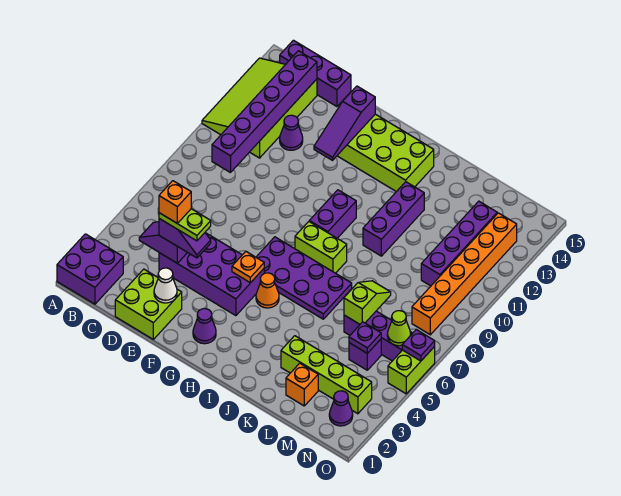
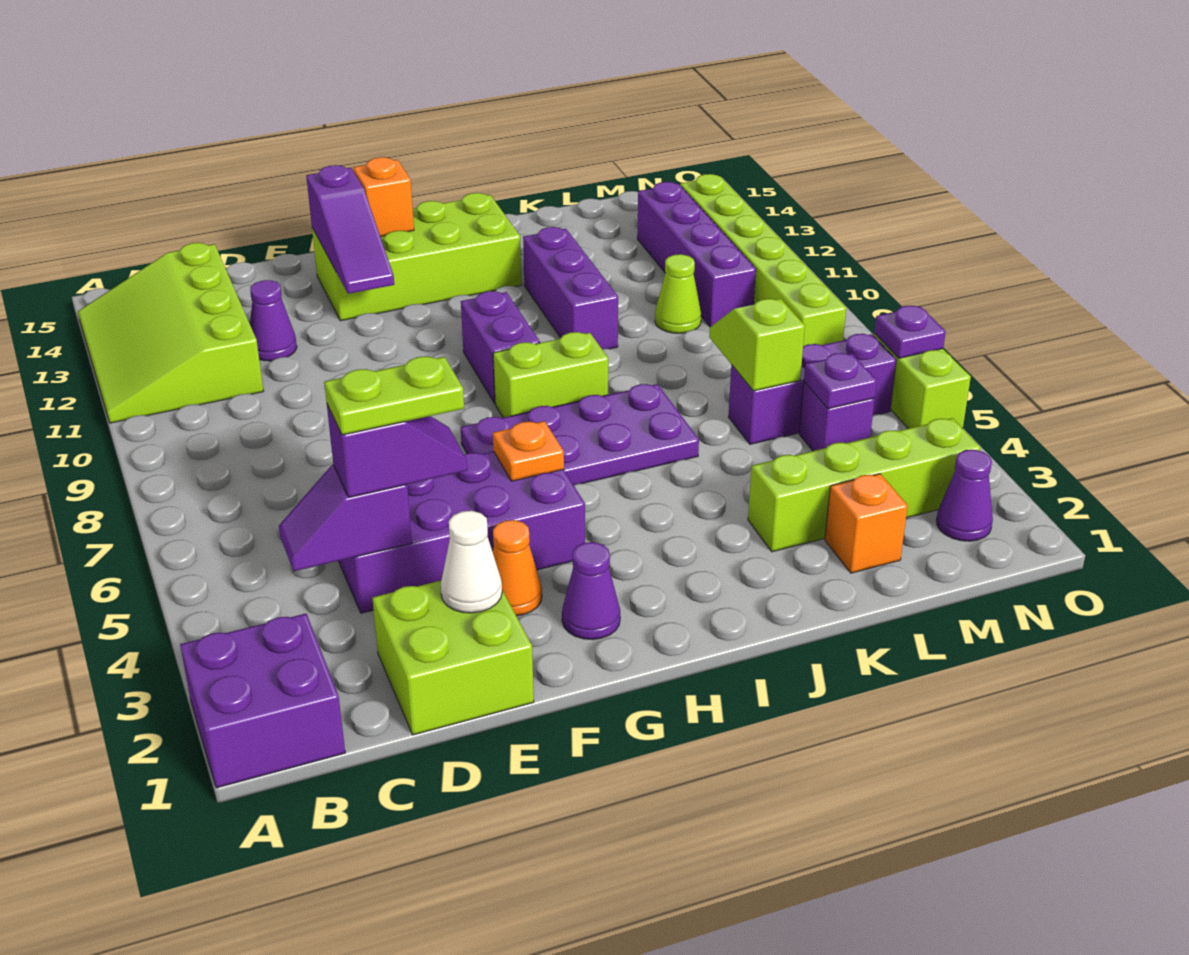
purple brick B15:D15 level 1 -> none
purple brick C9:C14 level 2 -> none
orange brick D4 level 5 -> orange brick G14 level 2
orange cone H5 level 1 -> orange cone F3 level 1
lime cone N6 level 2 -> lime cone L10 level 1
orange brick N8:N13 level 1 -> lime brick N8:N13 level 1

